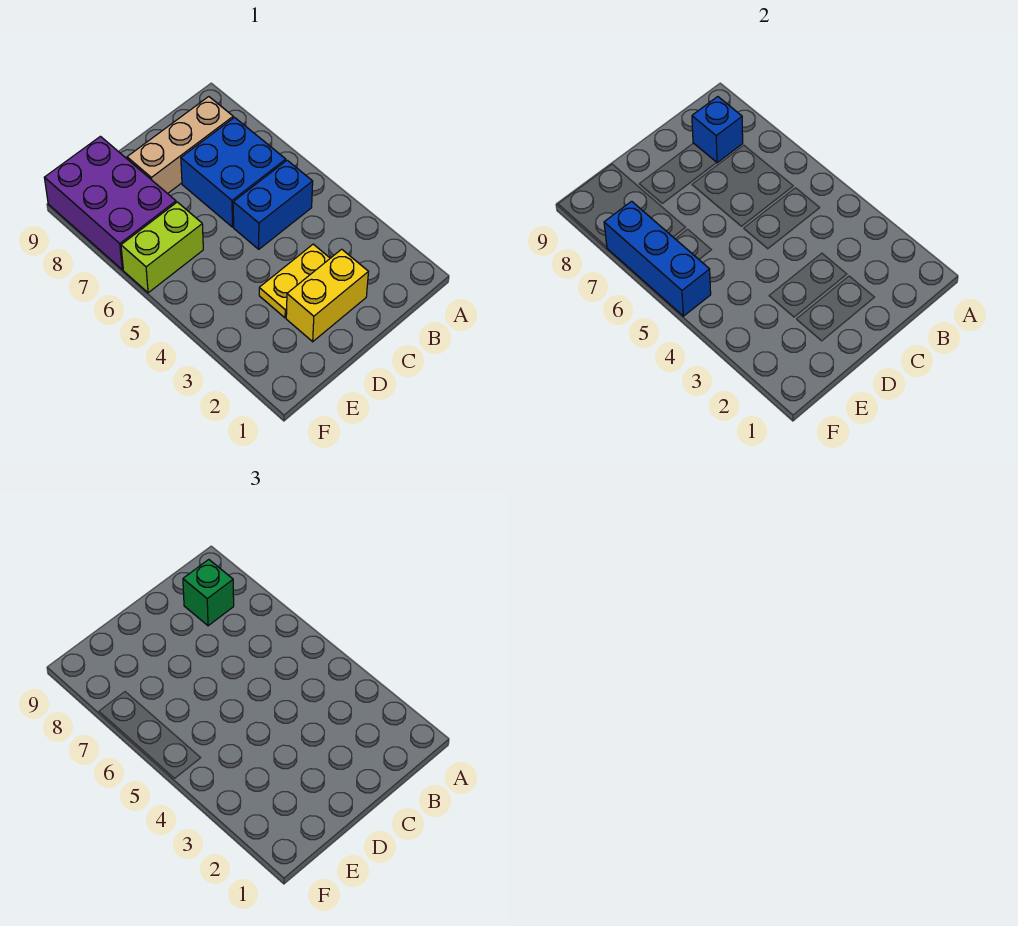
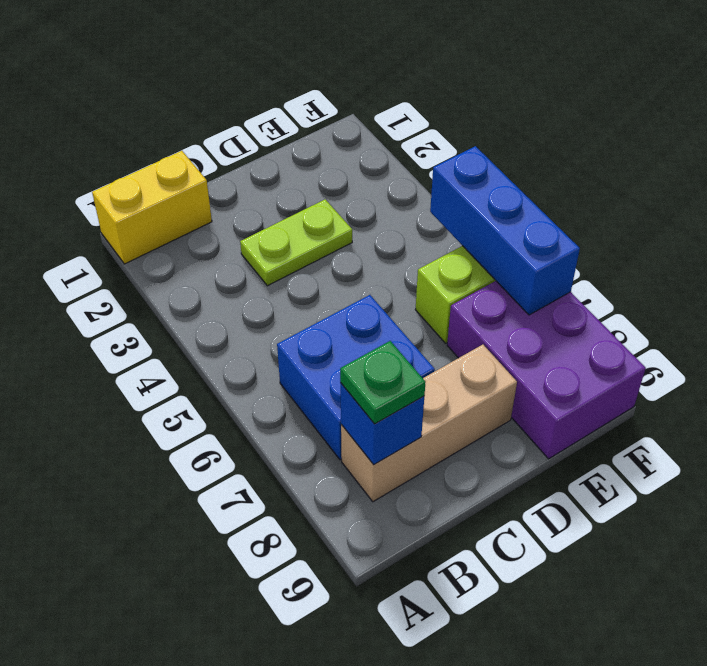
blue brick B5:C5 level 1 -> none
green brick B8 level 3 -> green plate B8 level 3
yellow brick C2:D2 level 1 -> yellow brick A1:B1 level 1
yellow plate C3:D3 level 1 -> lime plate C3:D3 level 1

